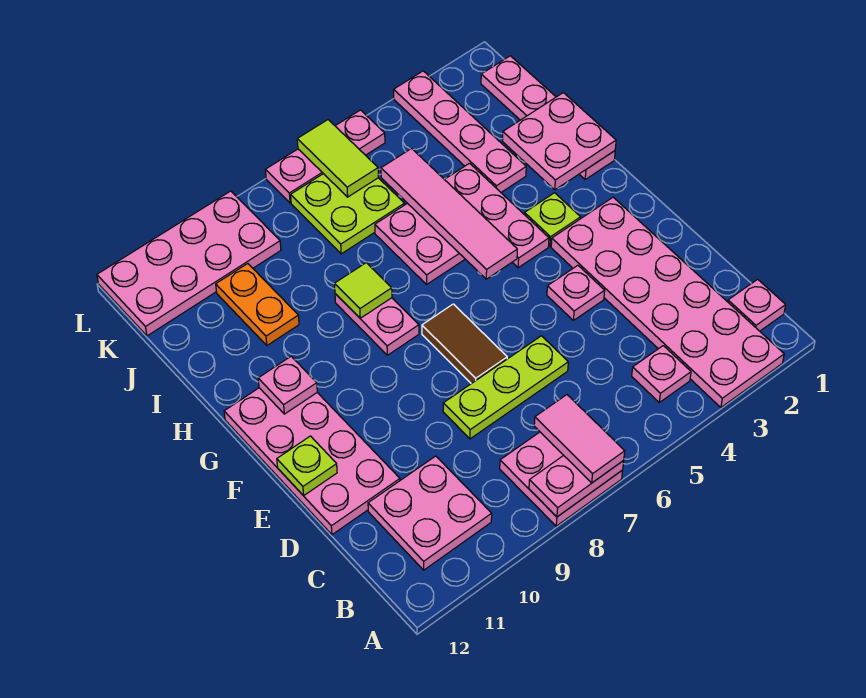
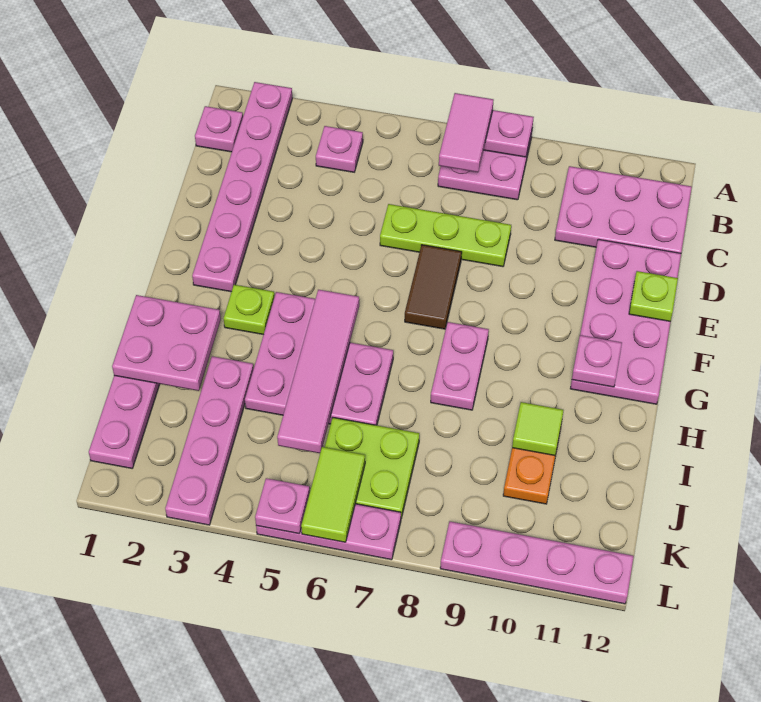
pink plate A2:F3 level 1 -> pink plate A2:F2 level 1
pink plate B10:C11 level 1 -> pink plate B10:C12 level 1
pink plate E4 level 1 -> pink plate L5 level 2
lime tile H8 level 2 -> lime tile I10 level 2
pink plate K9:L12 level 1 -> pink plate L9:L12 level 1

